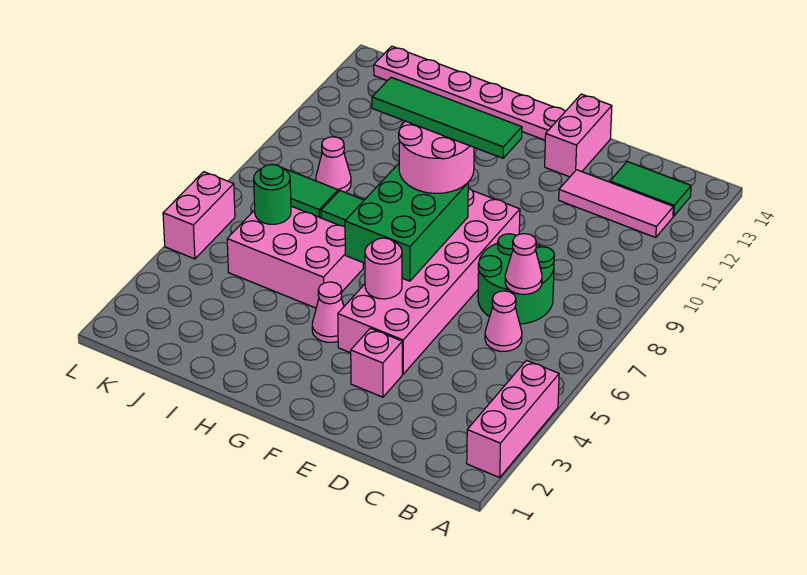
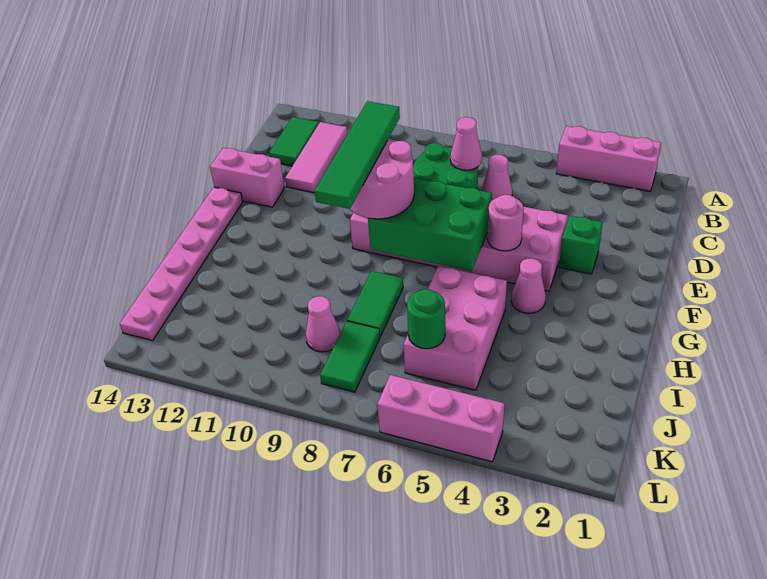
pink brick E3 level 1 -> green brick E3 level 1
pink brick L5:L6 level 1 -> pink brick L4:L6 level 1

